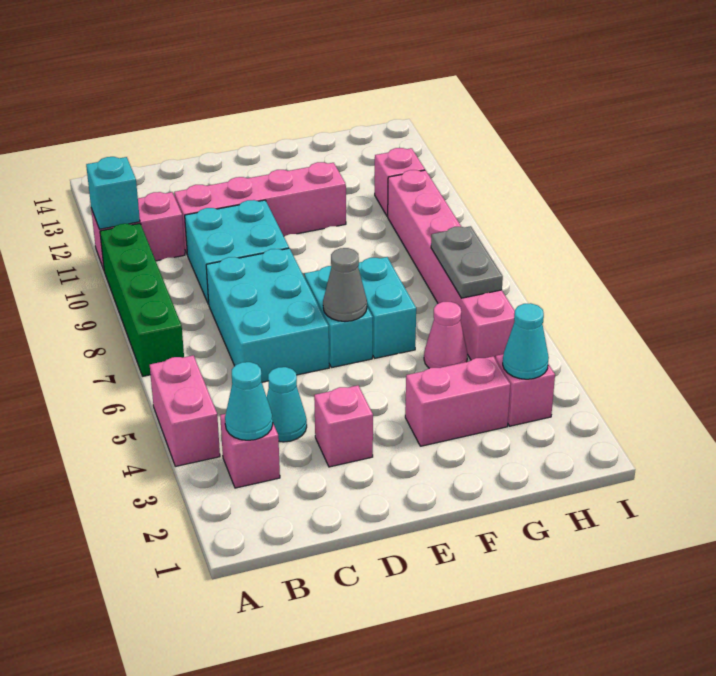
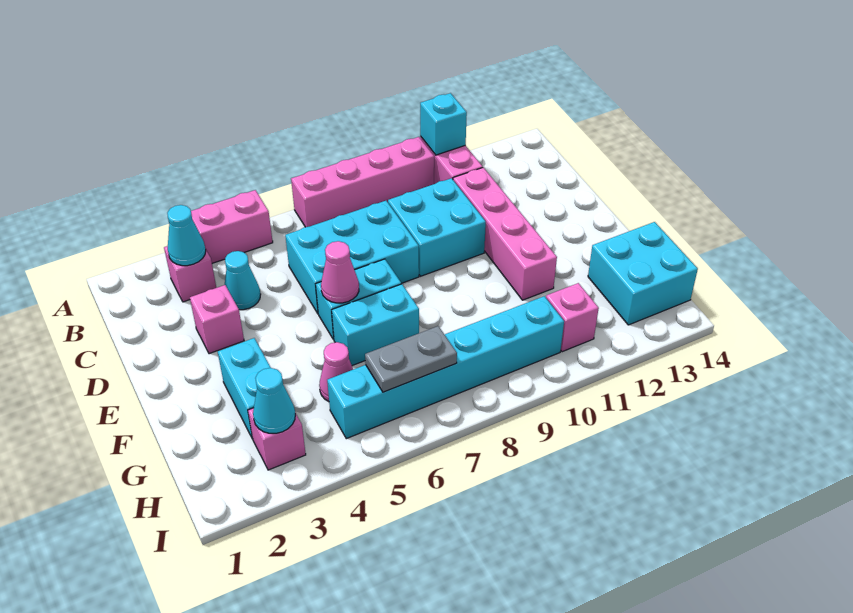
green brick A7:A10 level 1 -> pink brick A7:A10 level 1
grey cone E6 level 2 -> pink cone E6 level 2
pink brick F3:G3 level 1 -> cyan brick F3:G3 level 1
none -> cyan brick G13:H14 level 1
pink brick H5:H10 level 1 -> cyan brick H5:H10 level 1

